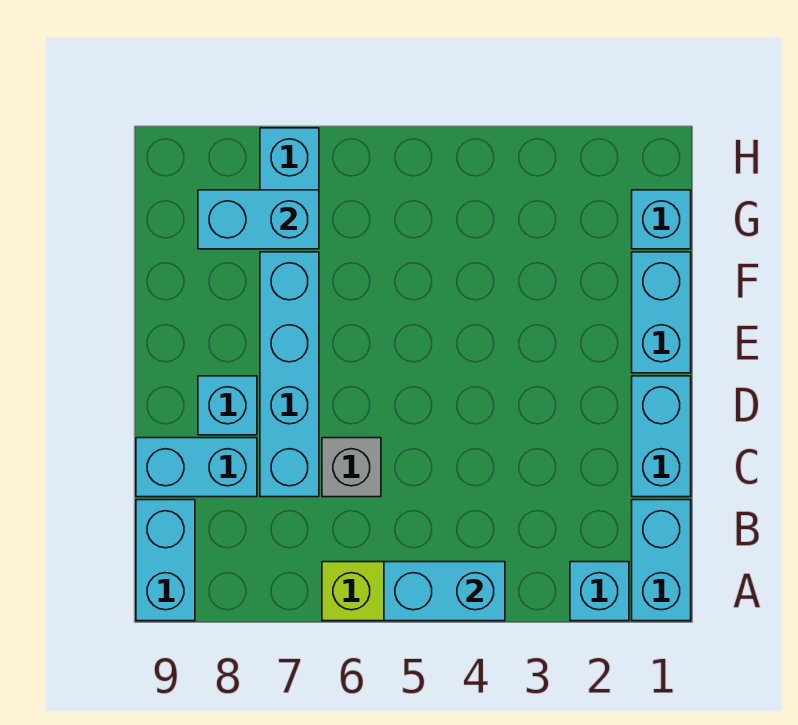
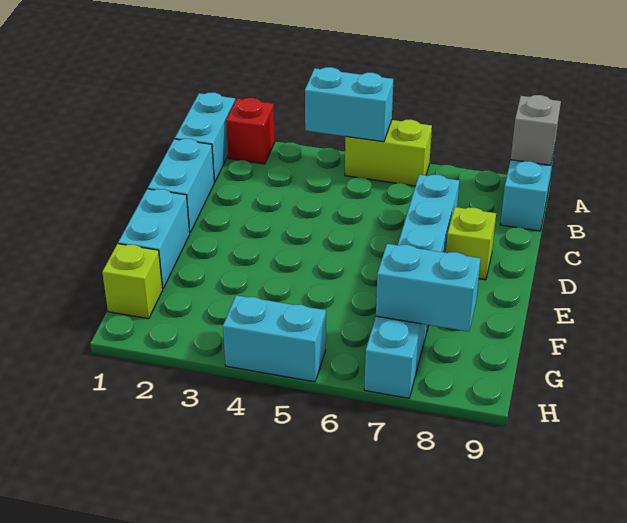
cyan brick A2 level 1 -> red brick A2 level 1
grey brick C6 level 1 -> grey brick A9 level 2
cyan brick C8:C9 level 1 -> cyan brick H4:H5 level 1
cyan brick D8 level 1 -> lime brick D8 level 1
cyan brick G1 level 1 -> lime brick G1 level 1

